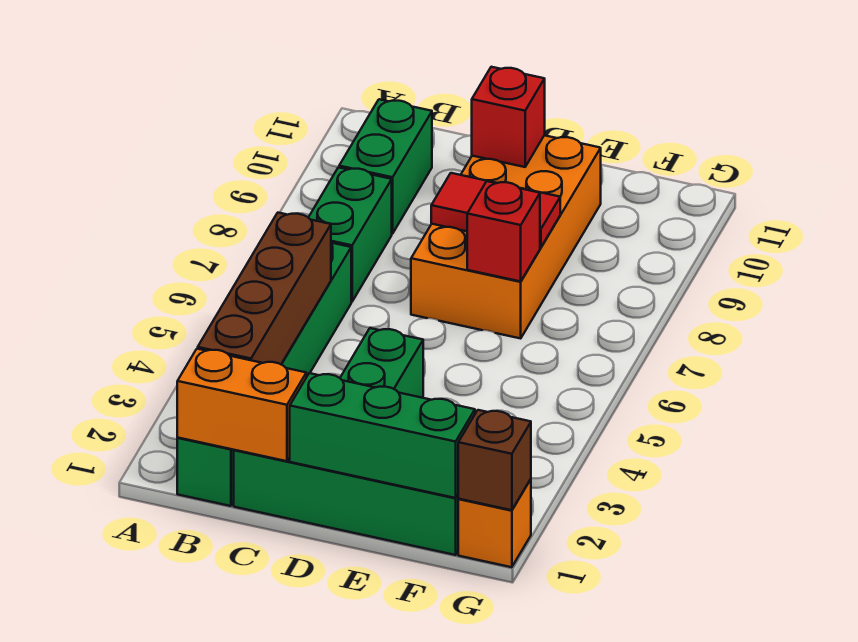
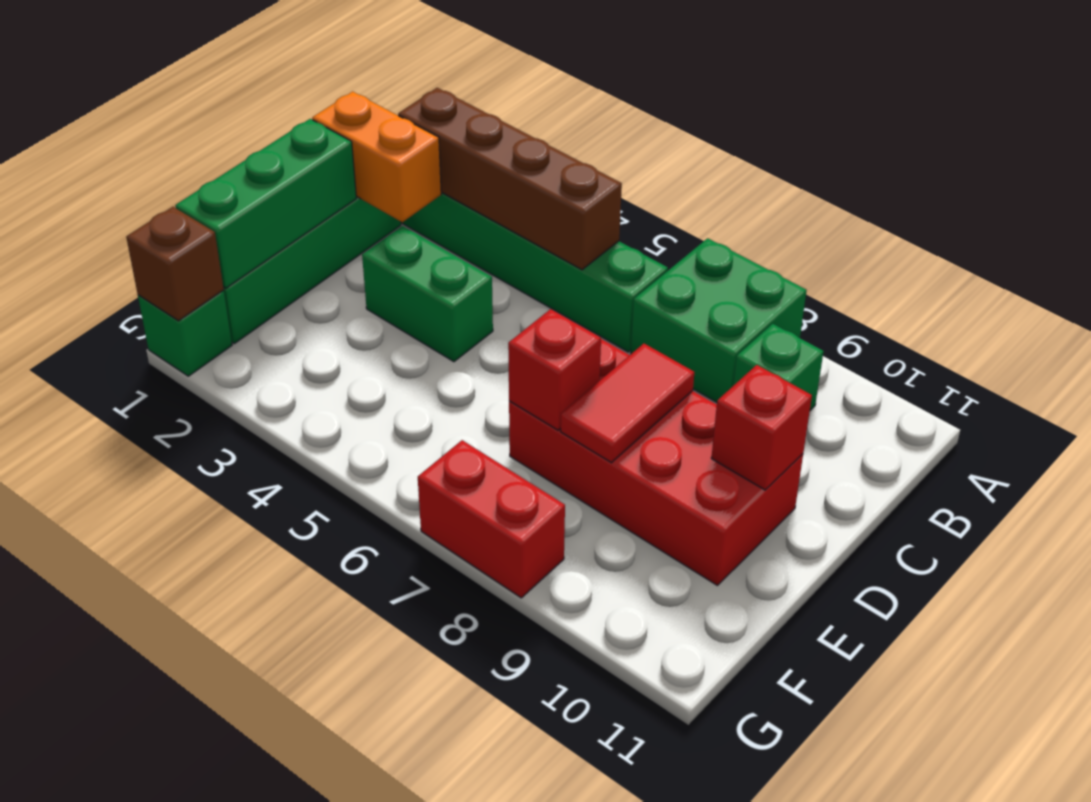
orange brick B1:C1 level 2 -> orange brick C1:C2 level 2
green brick B7:B8 level 1 -> green brick A7:B8 level 1
green brick B9:B10 level 1 -> green brick B9 level 1
orange brick D7:E10 level 1 -> red brick D7:E10 level 1
orange brick G1 level 1 -> green brick G1 level 1
none -> red brick G7:G8 level 1

